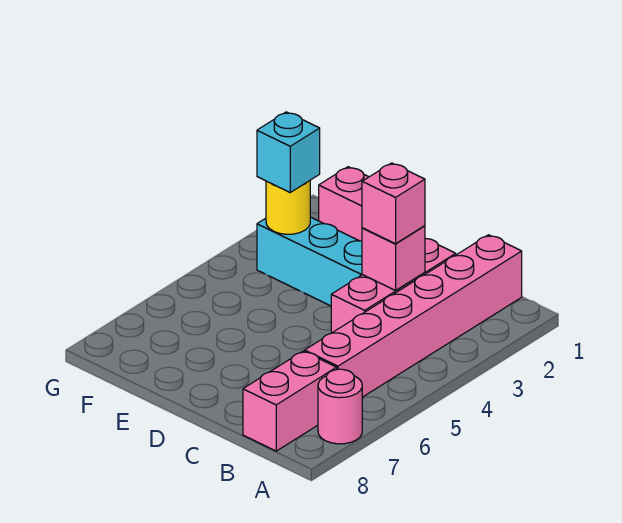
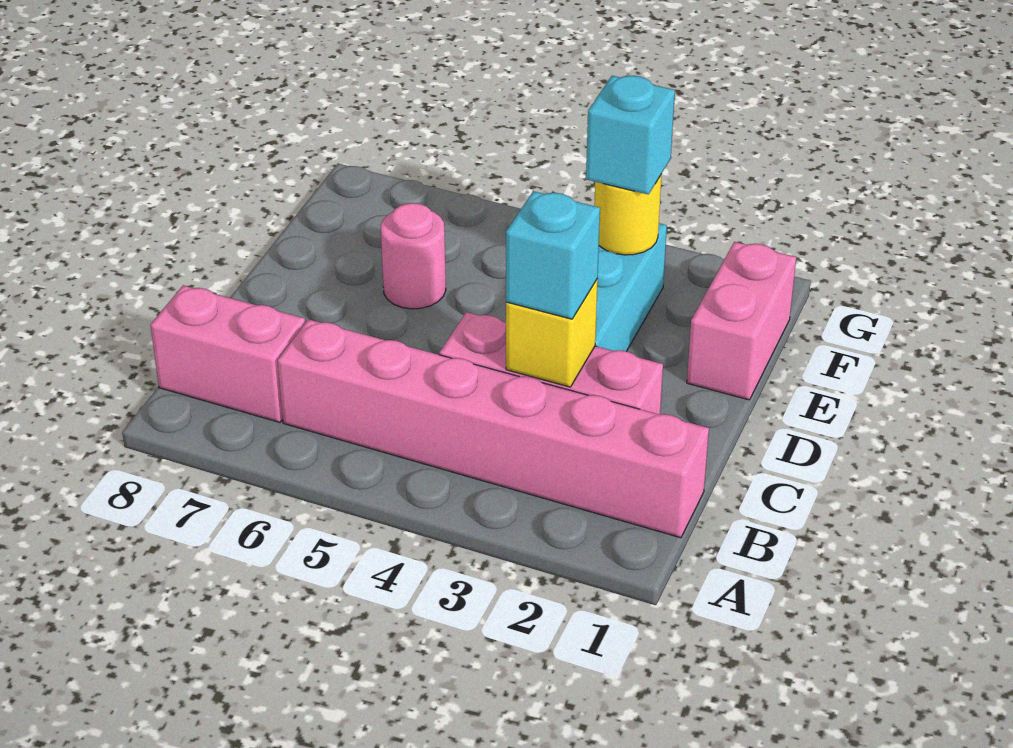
pink round brick A7 level 1 -> pink round brick E6 level 1
pink brick C3 level 2 -> yellow brick C3 level 2
pink brick C3 level 3 -> cyan brick C3 level 3

